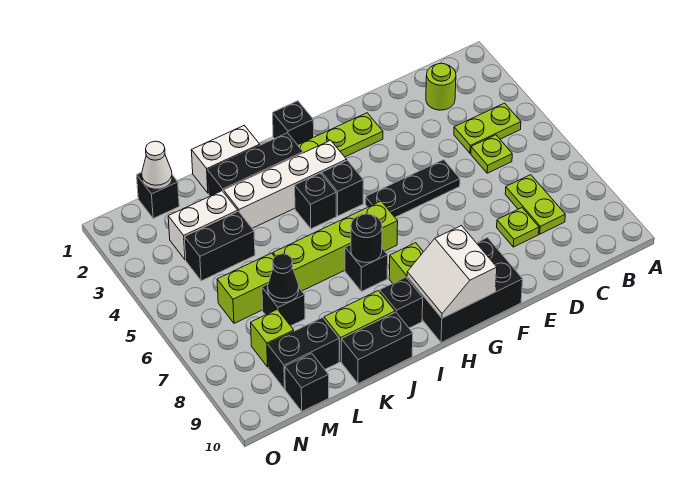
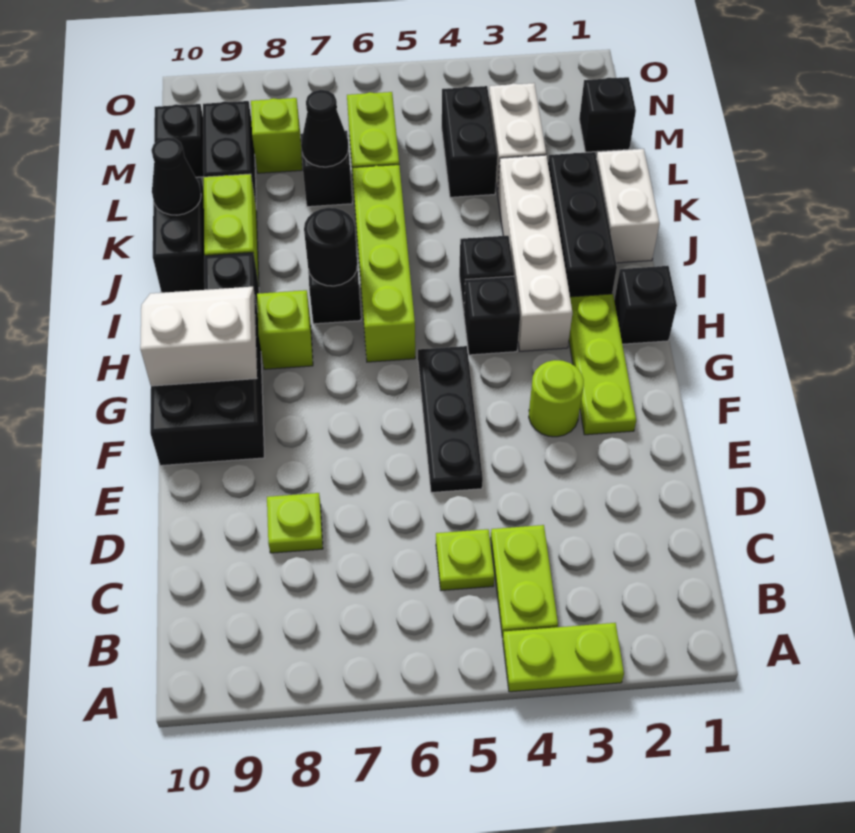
lime round brick C2 level 1 -> lime round brick F3 level 1
lime plate C7:C8 level 1 -> lime plate A3:A4 level 1
none -> black cone K10 level 2
white cone M1 level 2 -> none

